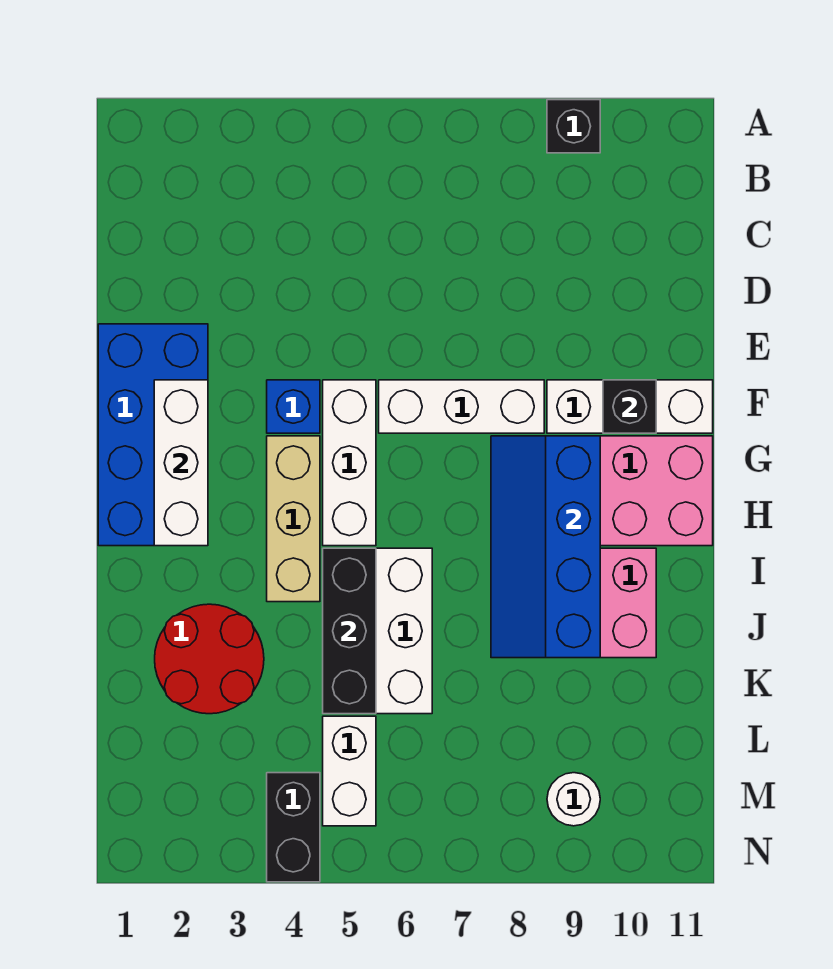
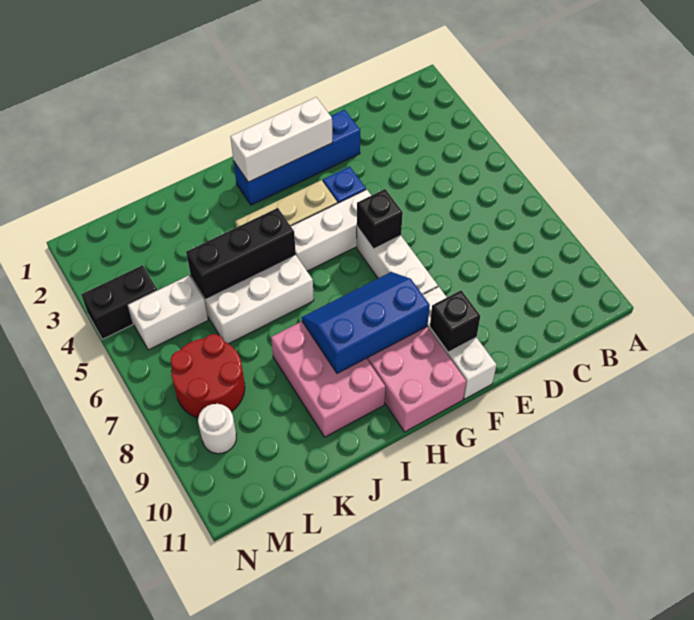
black brick A9 level 1 -> black brick F6 level 2
blue brick E1:H2 level 1 -> blue brick E2:H2 level 1
blue slope G8:J9 level 2 top 9 -> blue slope G8:I9 level 2 top 9
red round brick J2:K3 level 1 -> red round brick L7:M8 level 1

